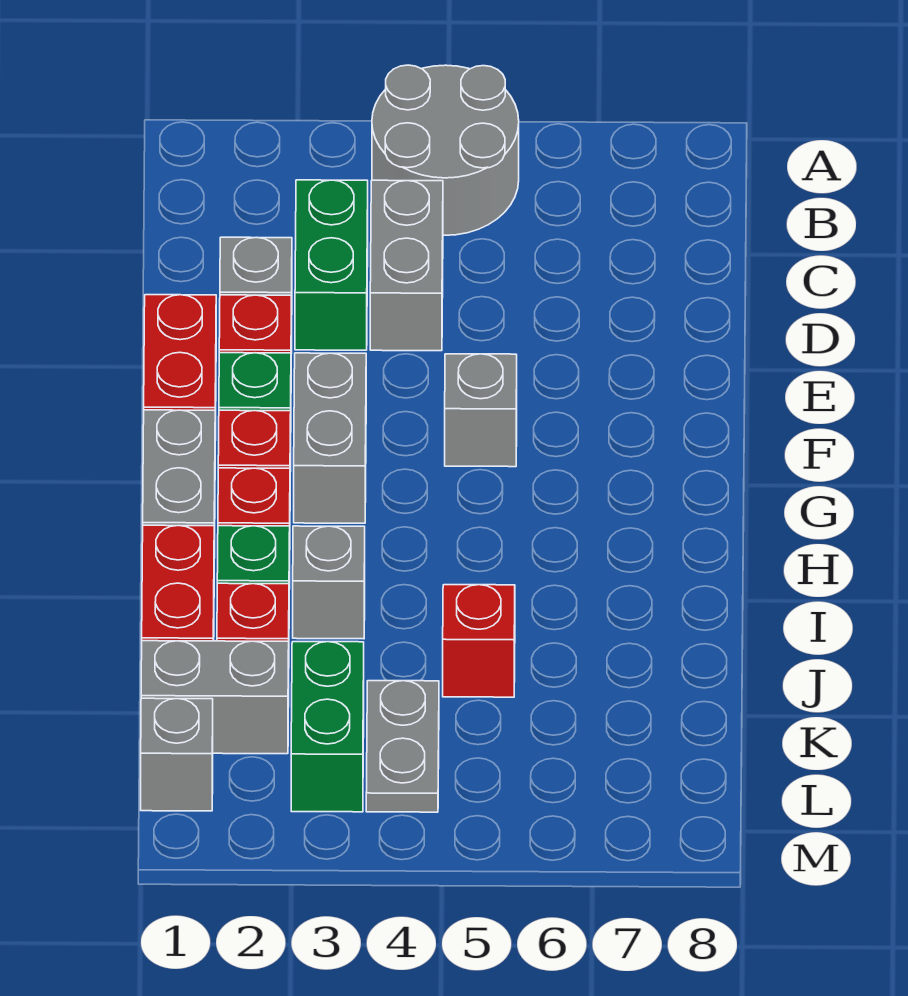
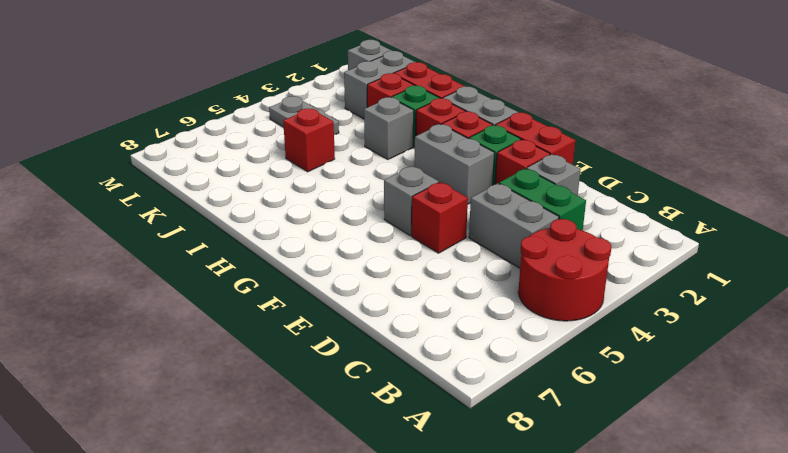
grey round brick A4:B5 level 1 -> red round brick A4:B5 level 1
none -> red brick E5 level 1
green brick K3:L3 level 1 -> none

